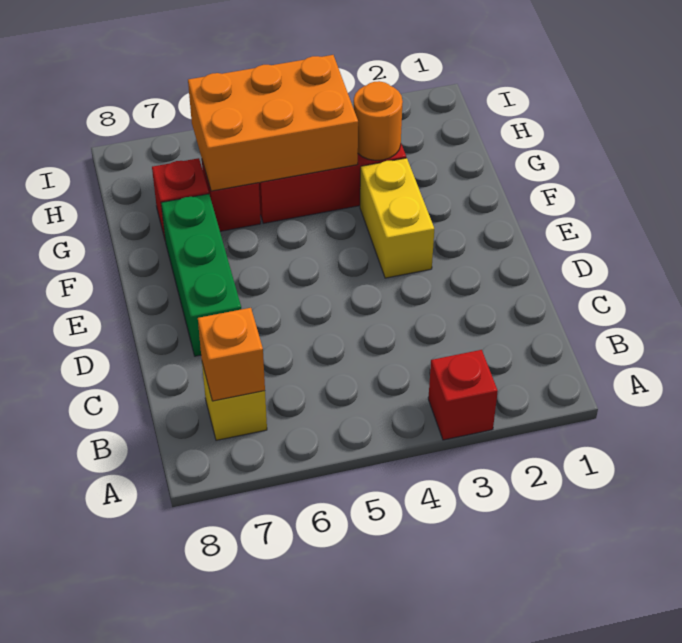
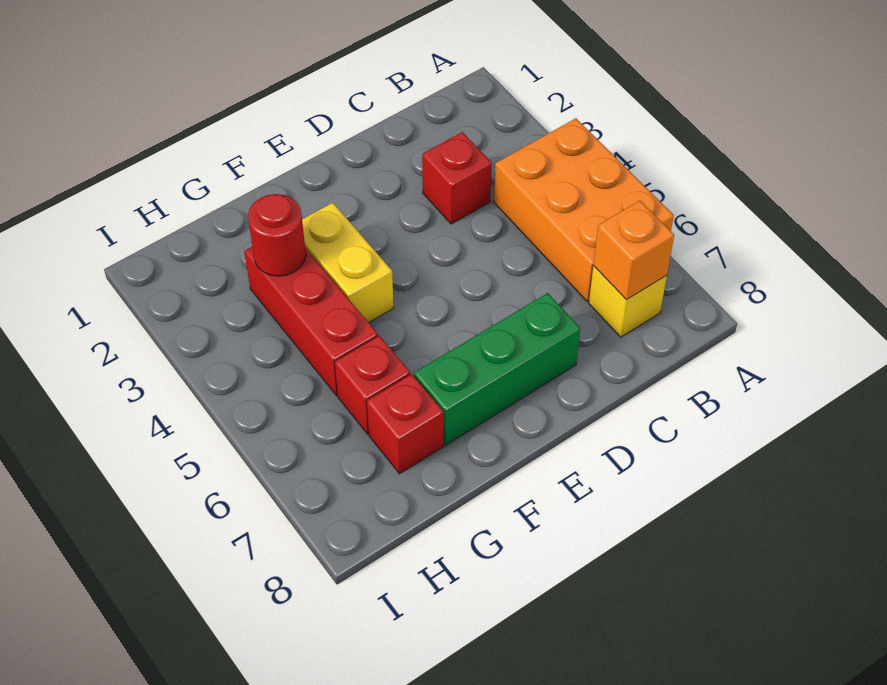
red brick A3 level 1 -> red brick C3 level 1
yellow brick E3:F3 level 1 -> yellow brick F3:F4 level 1
orange round brick G3 level 2 -> red round brick G3 level 2
orange brick G4:H6 level 2 -> orange brick A4:B6 level 1

